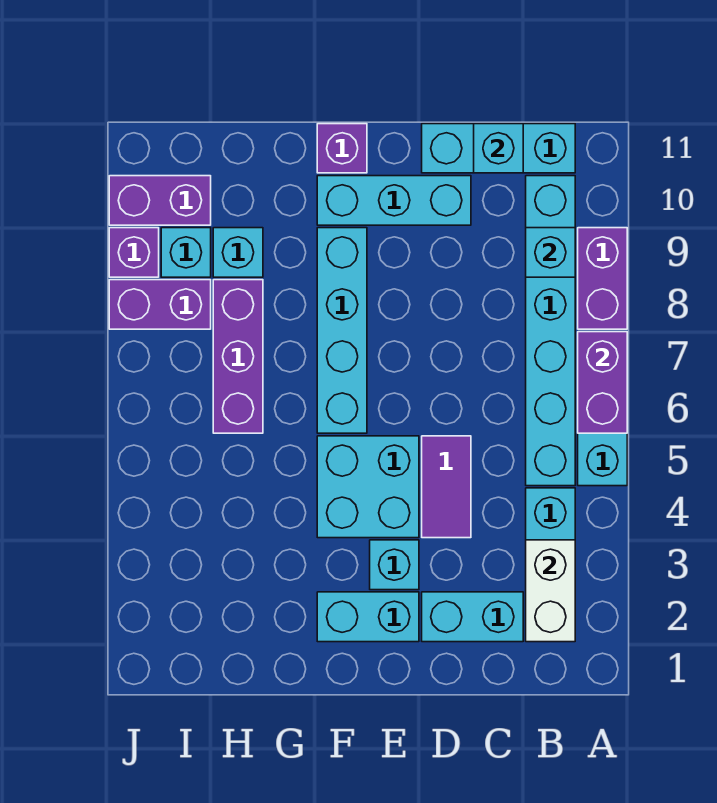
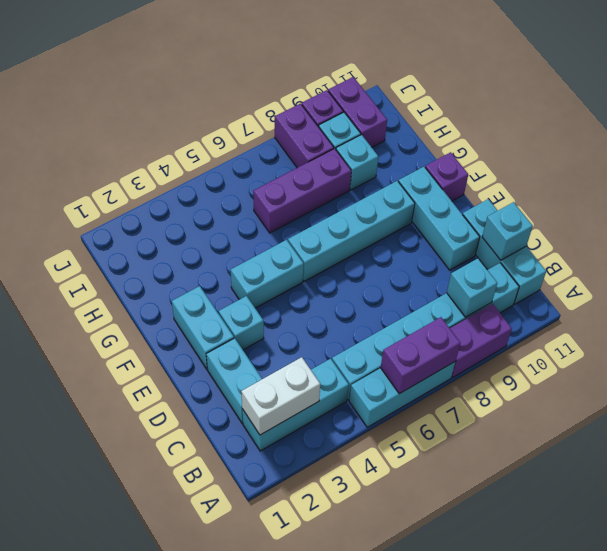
purple tile D4:D5 level 1 -> none
cyan brick E4:F5 level 1 -> cyan brick F4:F5 level 1

